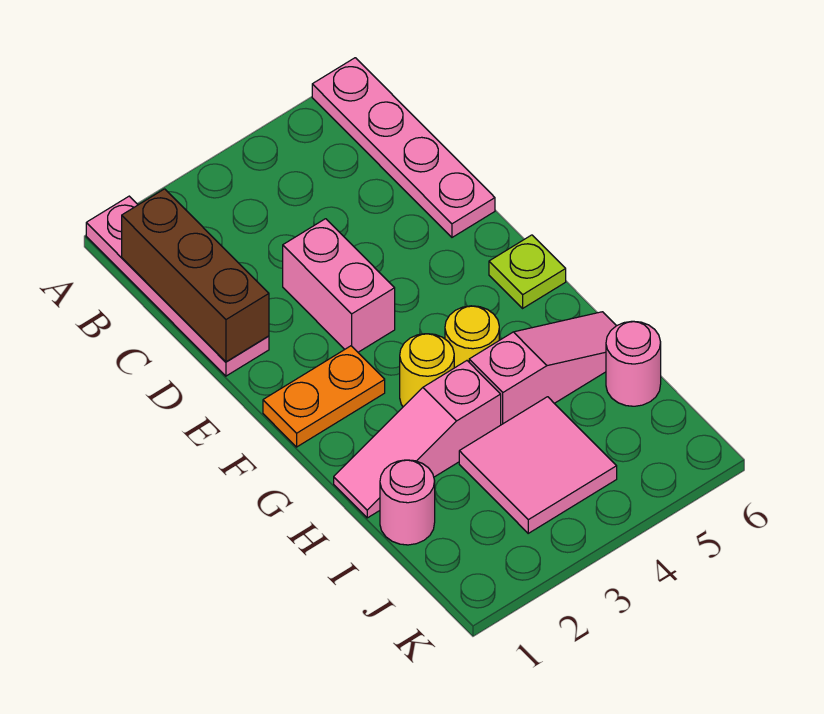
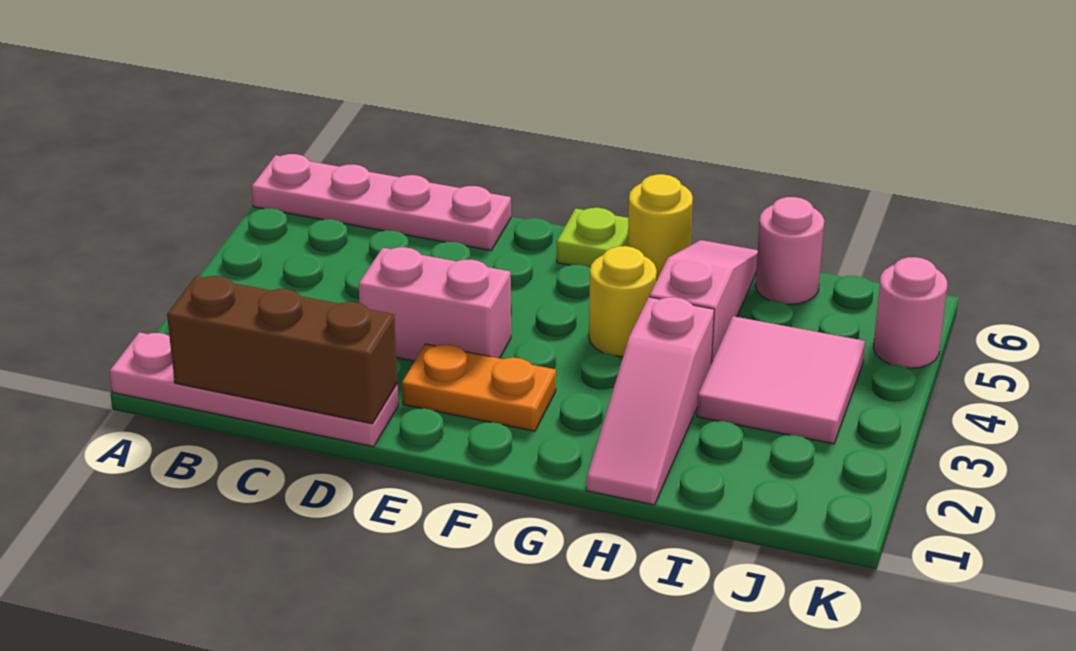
orange plate F1:F2 level 1 -> orange plate E2:F2 level 1
yellow round brick G3 level 1 -> yellow round brick G6 level 1
pink round brick I1 level 1 -> pink round brick K5 level 1

